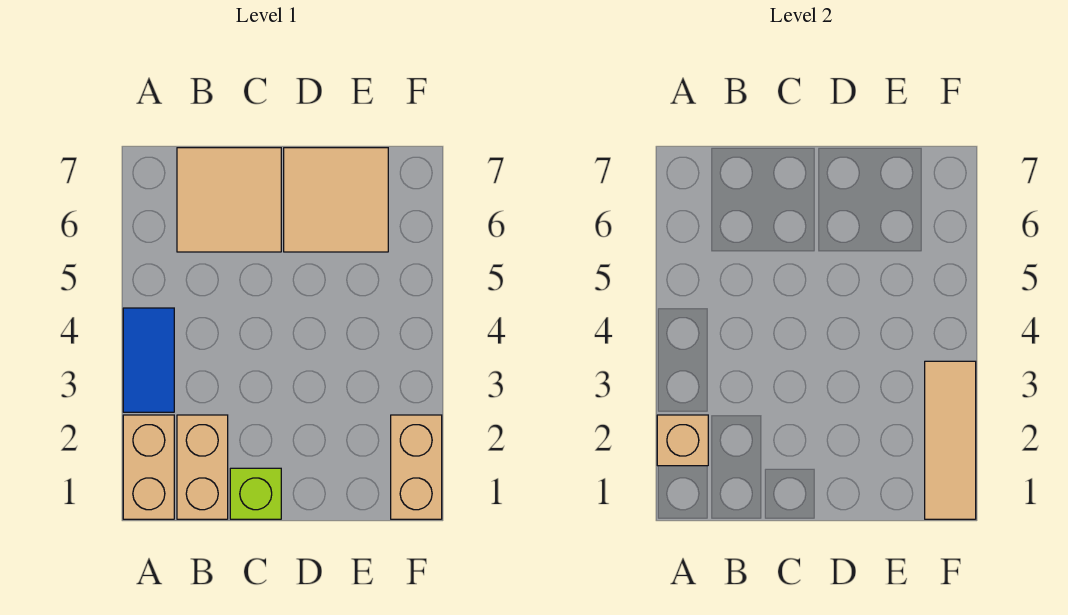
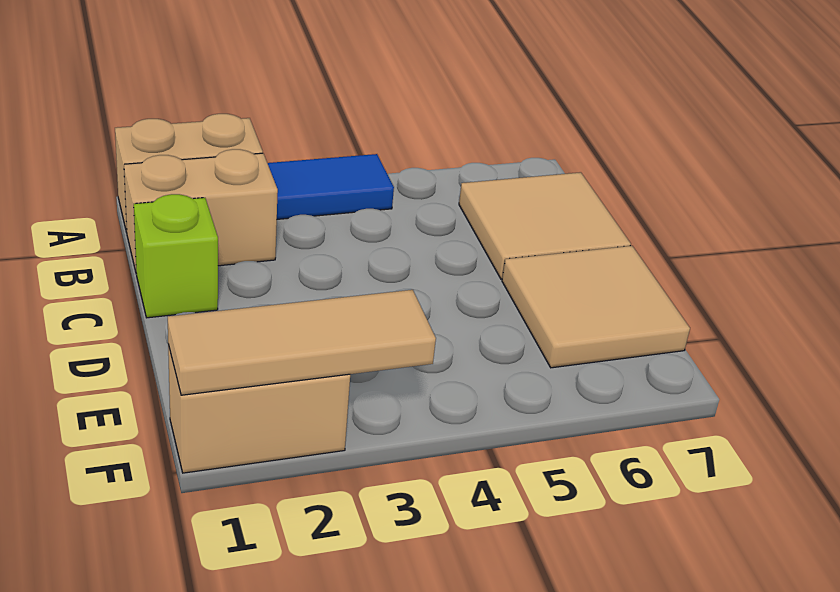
tan brick A2 level 2 -> none

